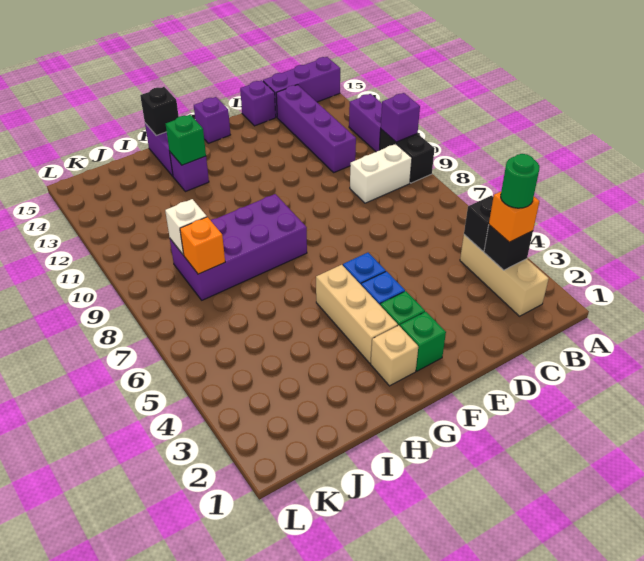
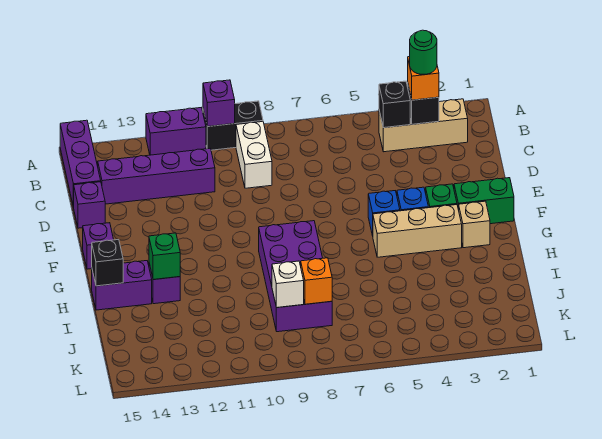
green brick F2 level 1 -> green brick F1:F2 level 1

